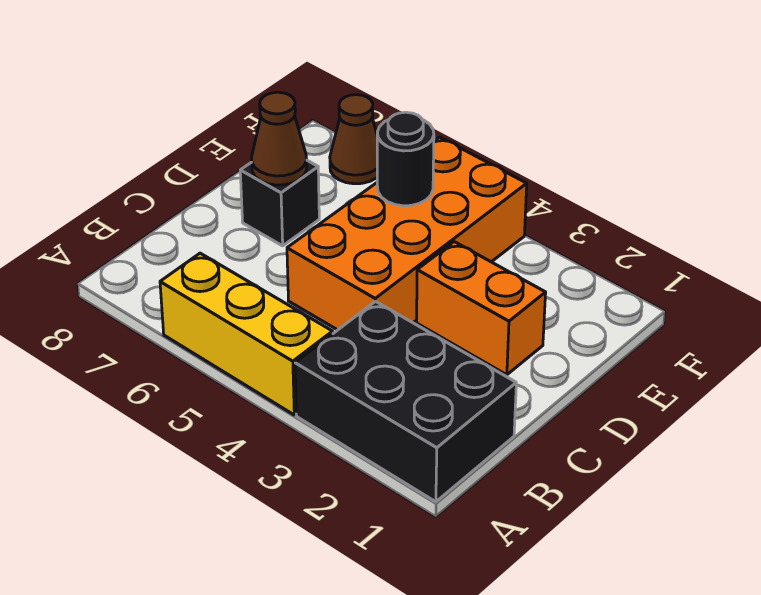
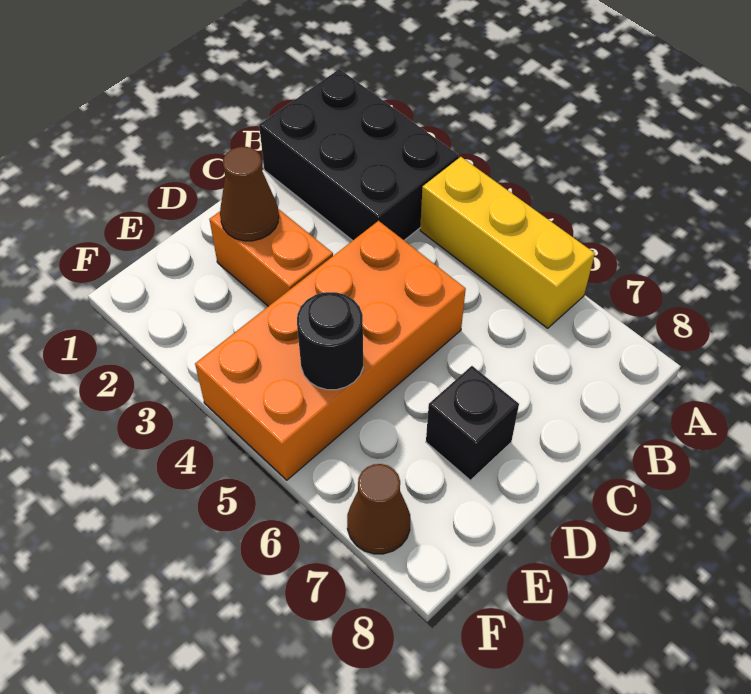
brown cone D7 level 2 -> brown cone D2 level 2

